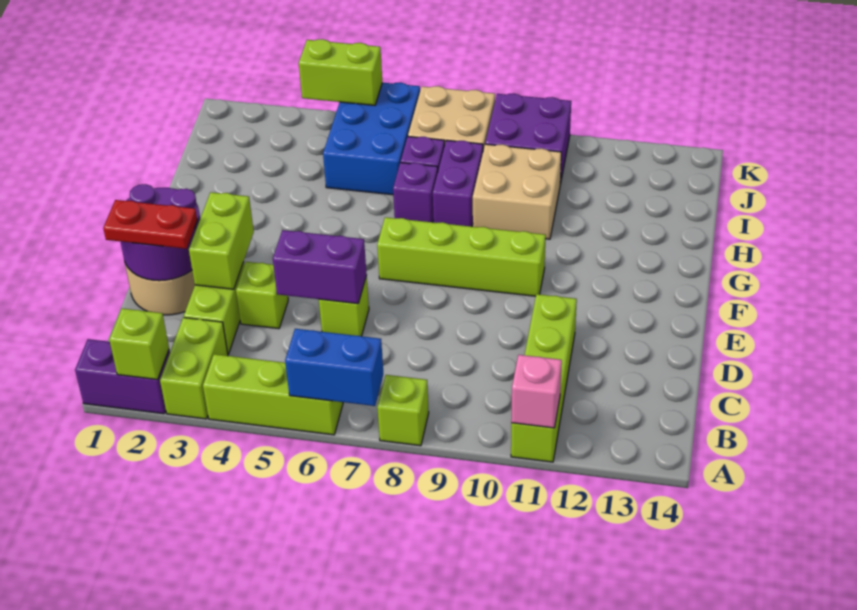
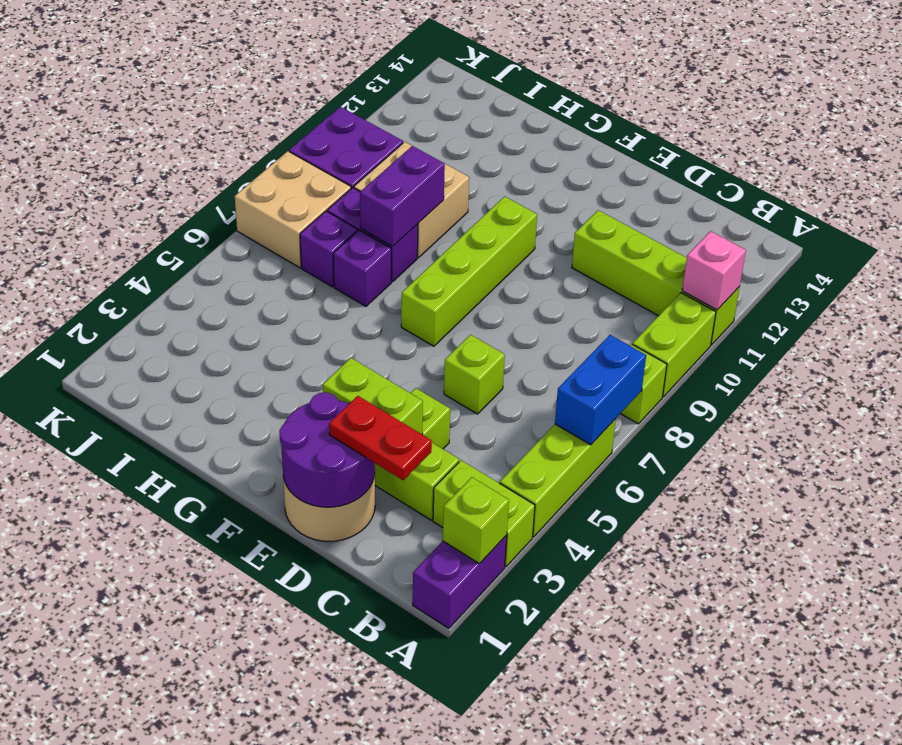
red plate D1:D2 level 3 -> red plate C2:D2 level 3
purple brick D5:D6 level 2 -> purple brick H8:H9 level 2
blue brick I5:K6 level 1 -> none
lime brick K4:K5 level 2 -> lime brick A9:A10 level 1

